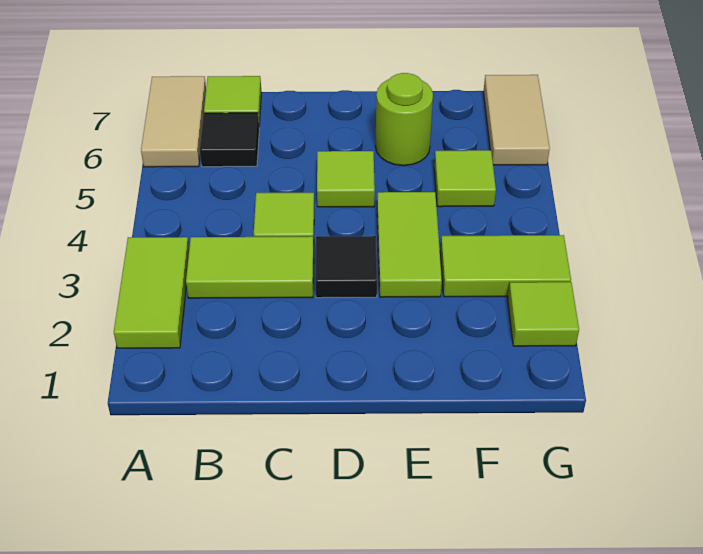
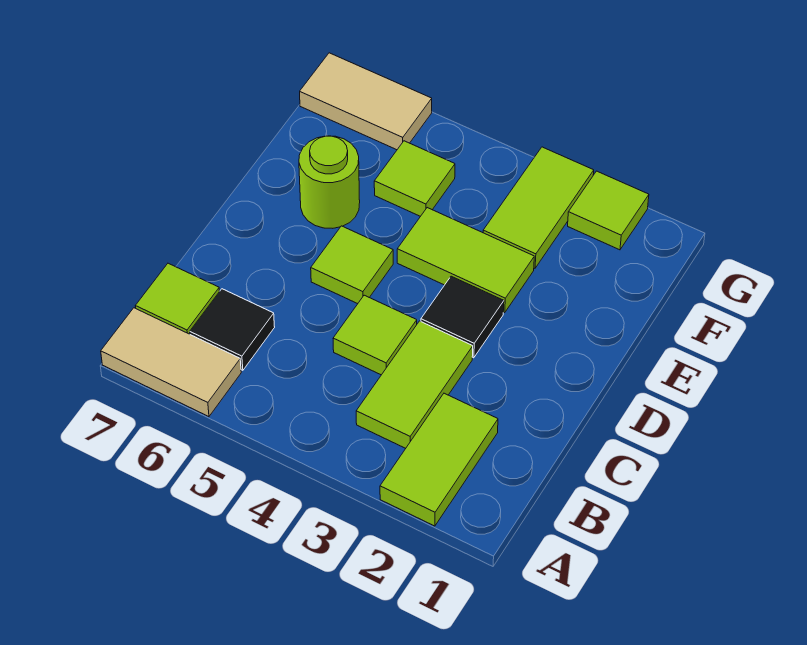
lime tile A2:A3 level 1 -> lime tile A2:B2 level 1

